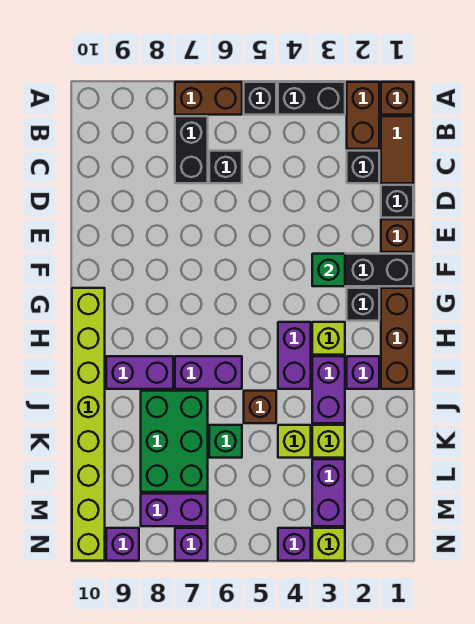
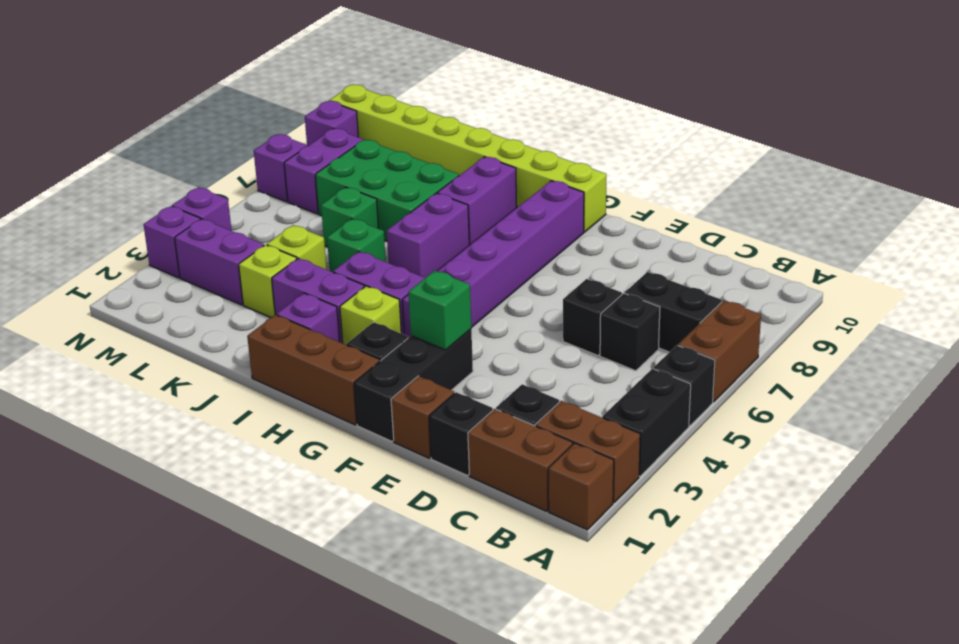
brown tile B1:C1 level 1 -> brown brick B1:C1 level 1
none -> black brick D6 level 1
none -> purple brick G4:G9 level 1
brown brick J5 level 1 -> green brick J5 level 1
lime brick N3 level 1 -> purple brick N3 level 1

